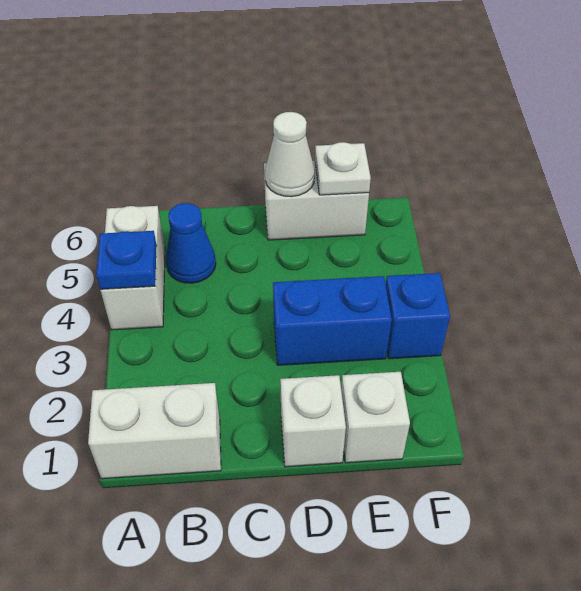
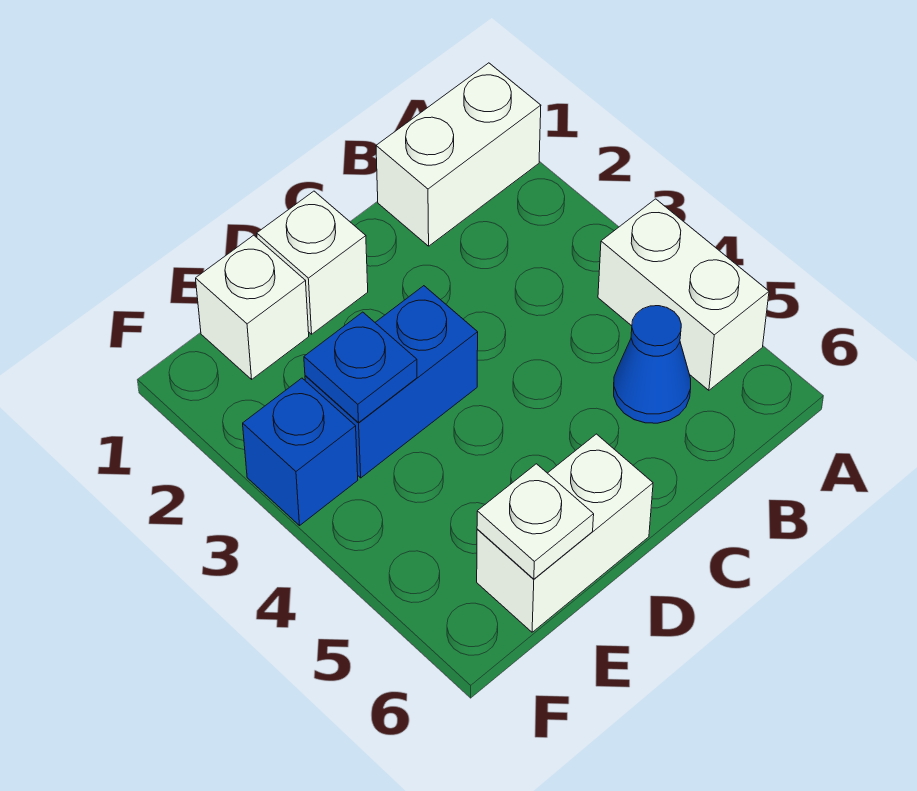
blue plate A4 level 2 -> blue plate E3 level 2
white cone D6 level 2 -> none

